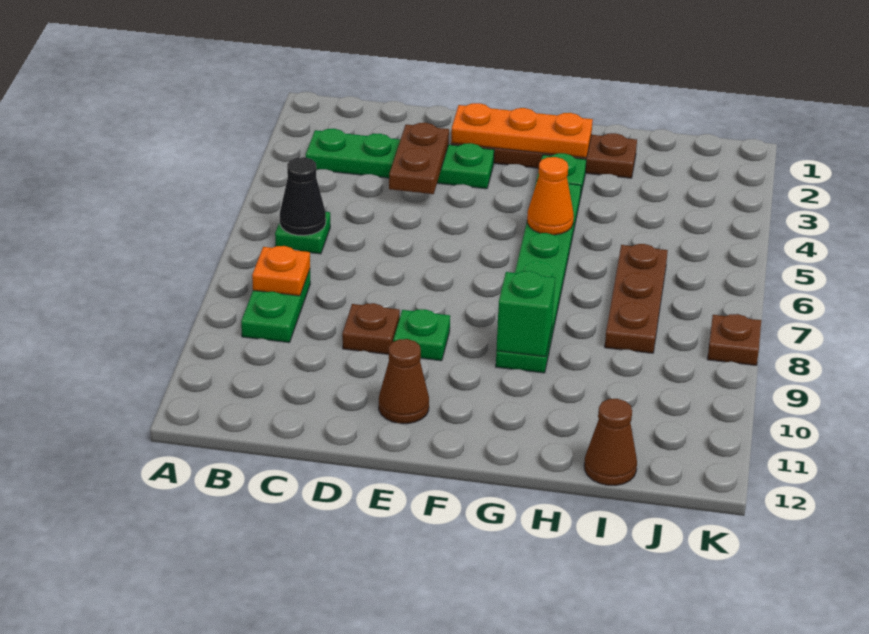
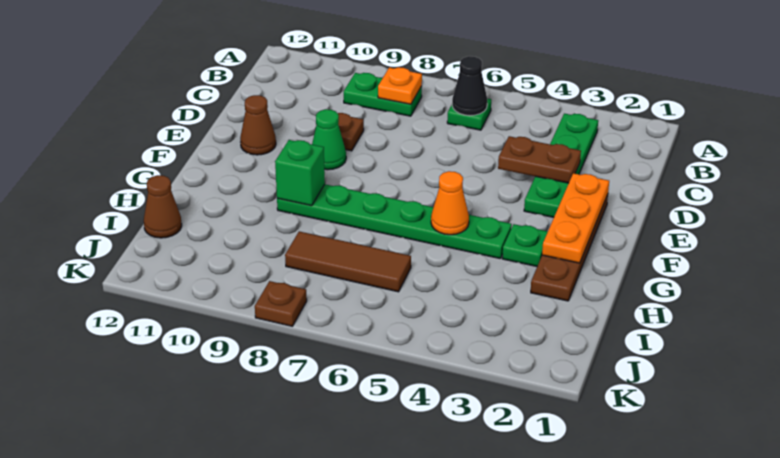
green plate E9 level 1 -> green cone E9 level 1
brown plate I6:I8 level 1 -> brown tile I6:I8 level 1

